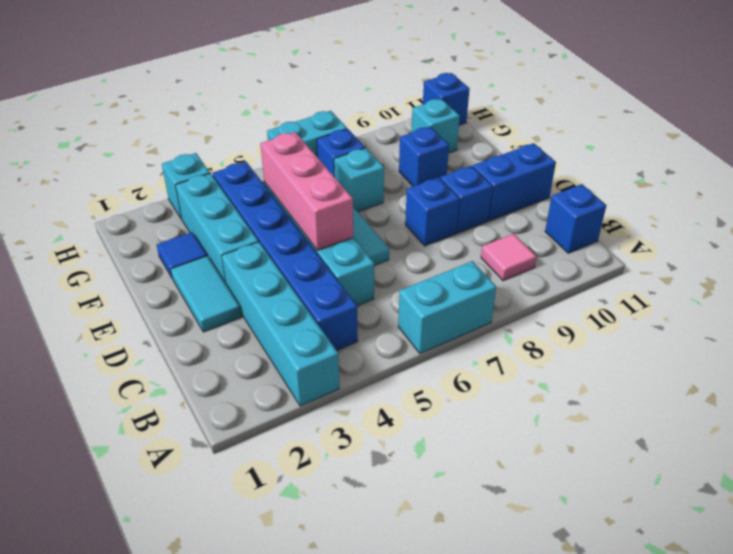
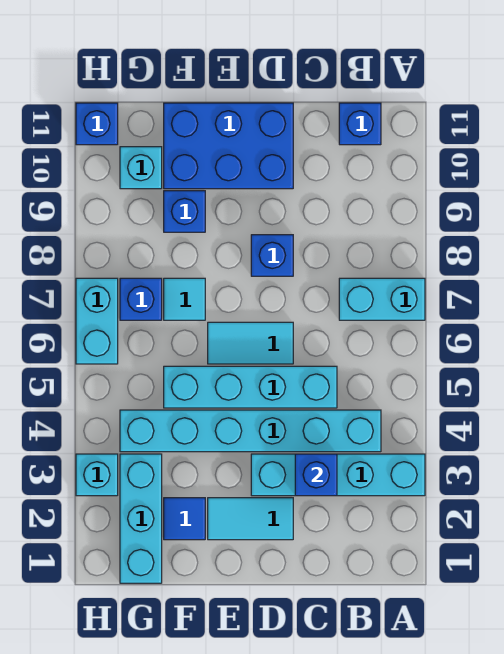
cyan brick A6:A7 level 1 -> cyan brick A7:B7 level 1
blue brick B4:G4 level 1 -> cyan brick B4:G4 level 1
pink tile B9 level 1 -> none
pink brick D5:F5 level 2 -> none
blue brick D9 level 1 -> blue brick C3 level 2
blue brick D10:D11 level 1 -> blue brick D10:F11 level 1
cyan brick E3:G3 level 1 -> cyan brick G1:G3 level 1
cyan brick F7 level 1 -> cyan tile F7 level 1

